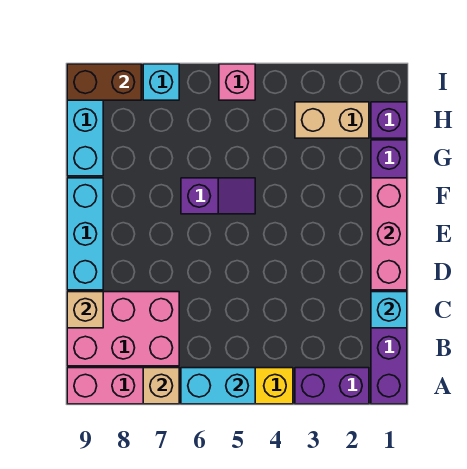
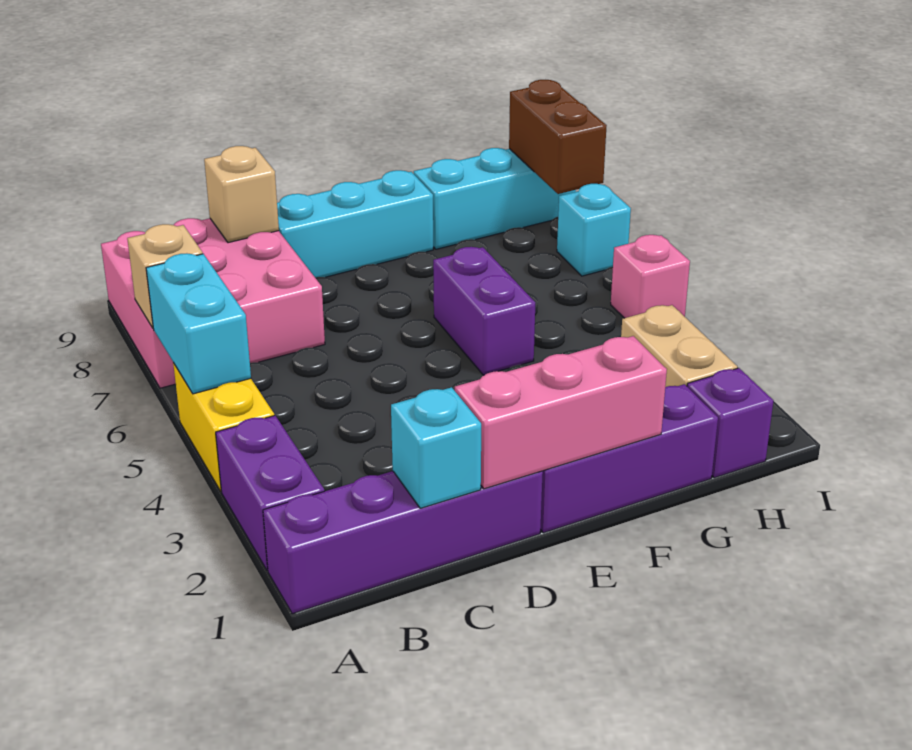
purple slope F5:F6 level 1 top 6 -> purple brick F5:F6 level 1

